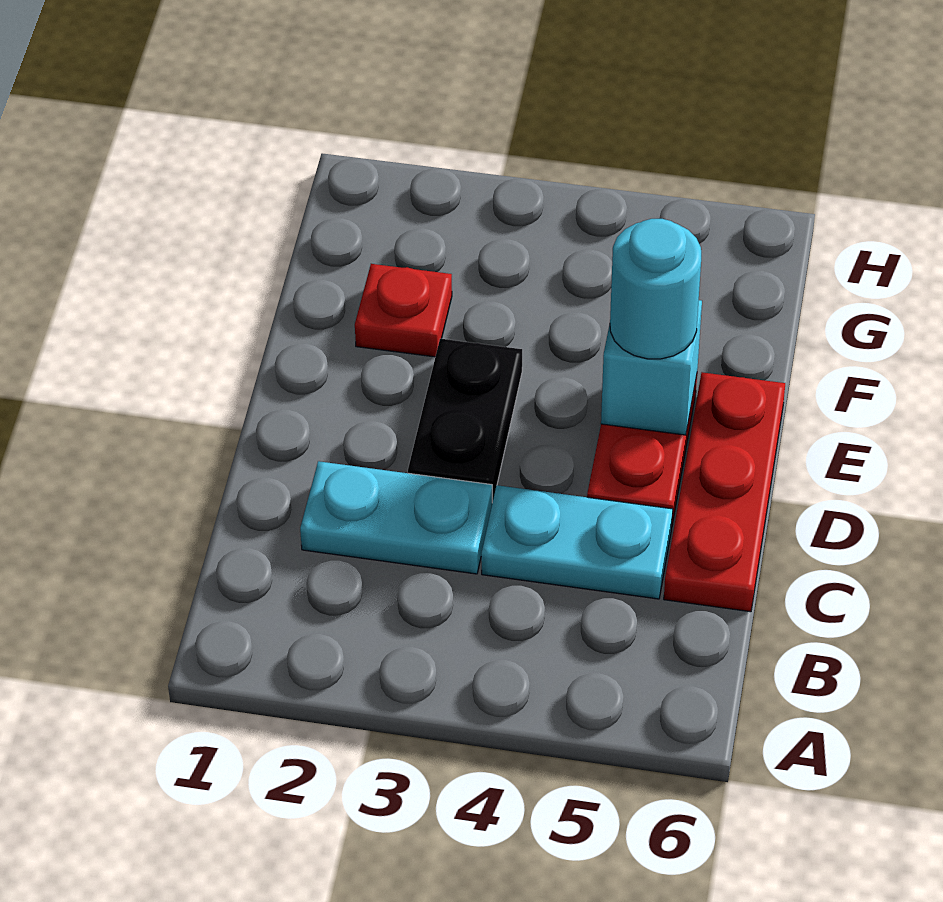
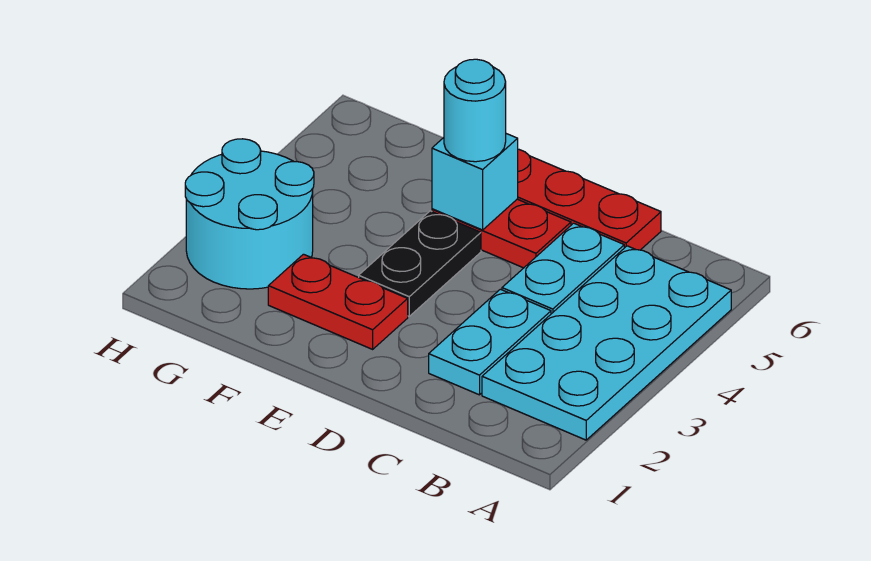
none -> cyan plate A2:B5 level 1
black plate D3:E3 level 1 -> black plate E3:E4 level 1
red plate F2 level 1 -> red plate E2:F2 level 1
none -> cyan round brick G2:H3 level 1

